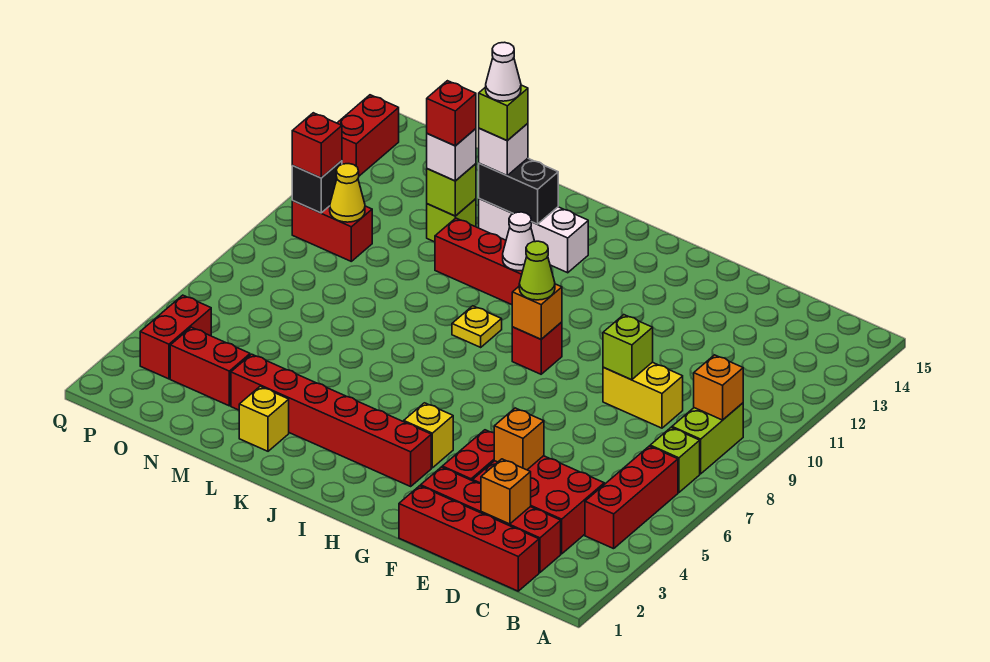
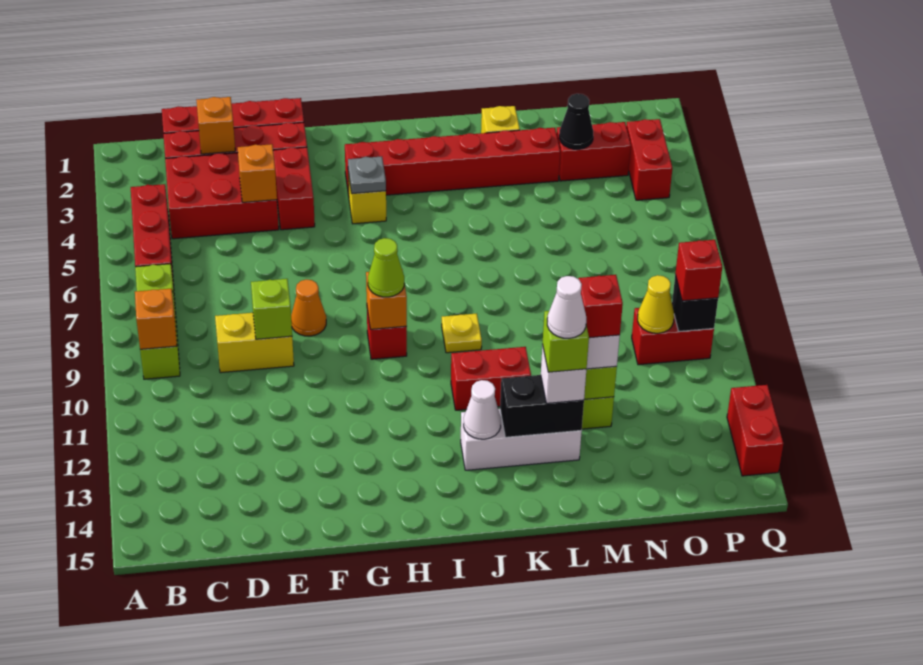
none -> orange cone F8 level 1
none -> grey plate H4 level 2
red brick J11:L11 level 1 -> red brick J11:K11 level 1
white cone J11 level 2 -> white cone J13 level 2
none -> black cone N3 level 2

